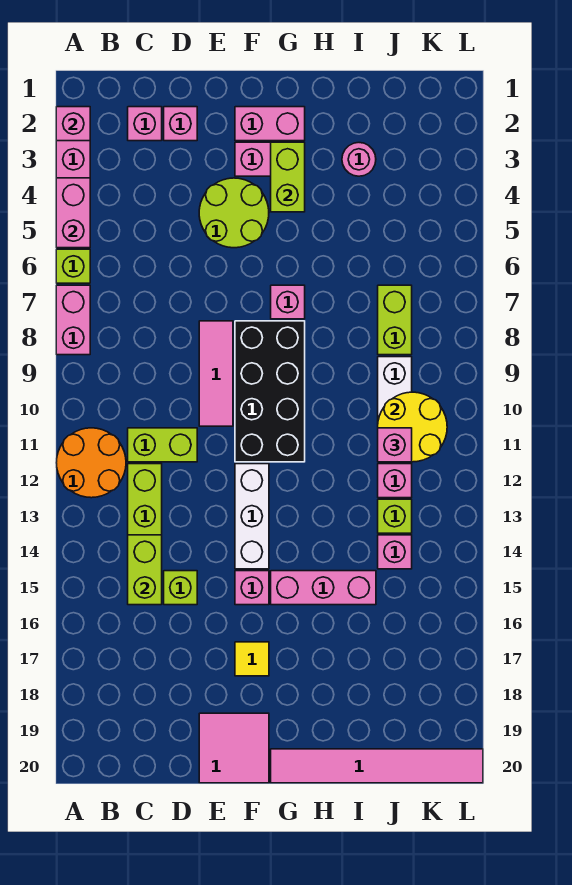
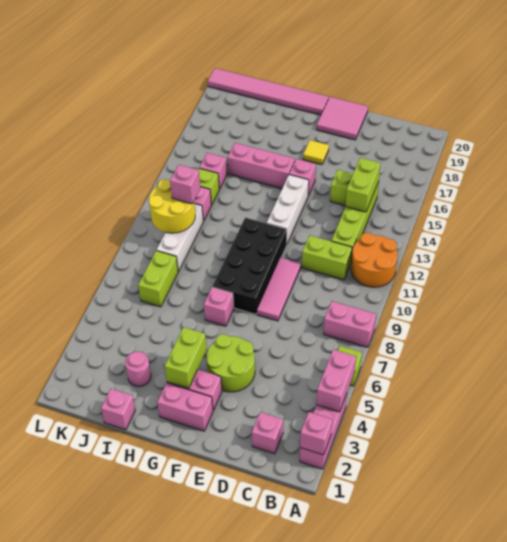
pink brick A7:A8 level 1 -> pink brick A8:B8 level 1
pink brick D2 level 1 -> pink brick I1 level 1

